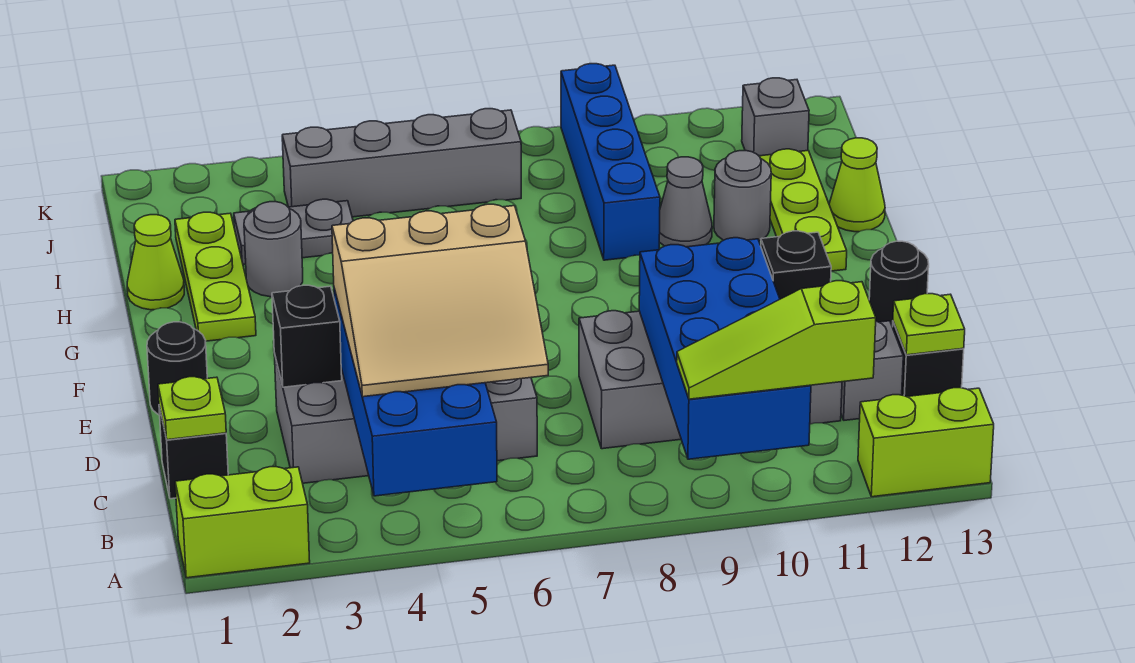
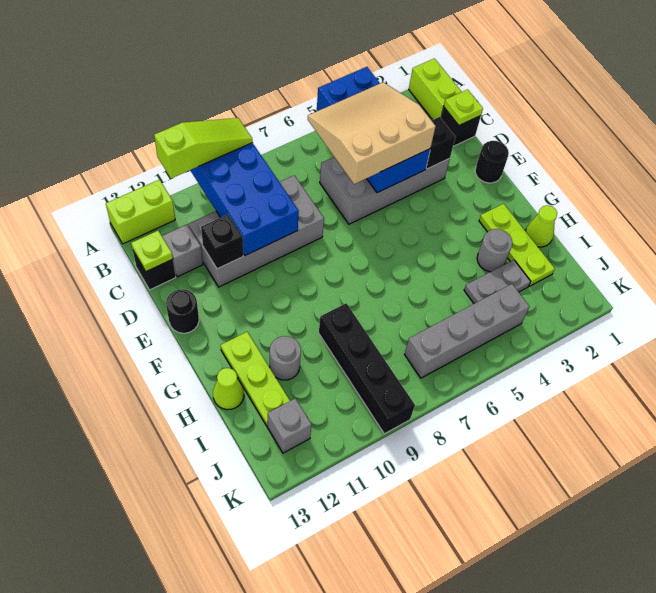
lime brick A1:A2 level 1 -> lime brick A1:B1 level 1
blue brick H9:K9 level 1 -> black brick H9:K9 level 1
grey cone H10 level 1 -> none

